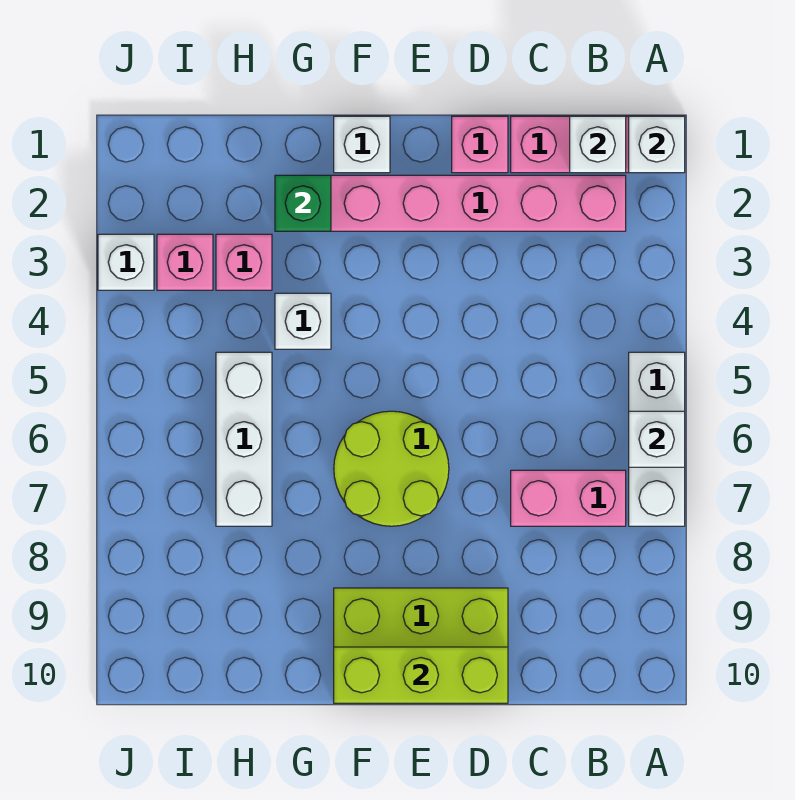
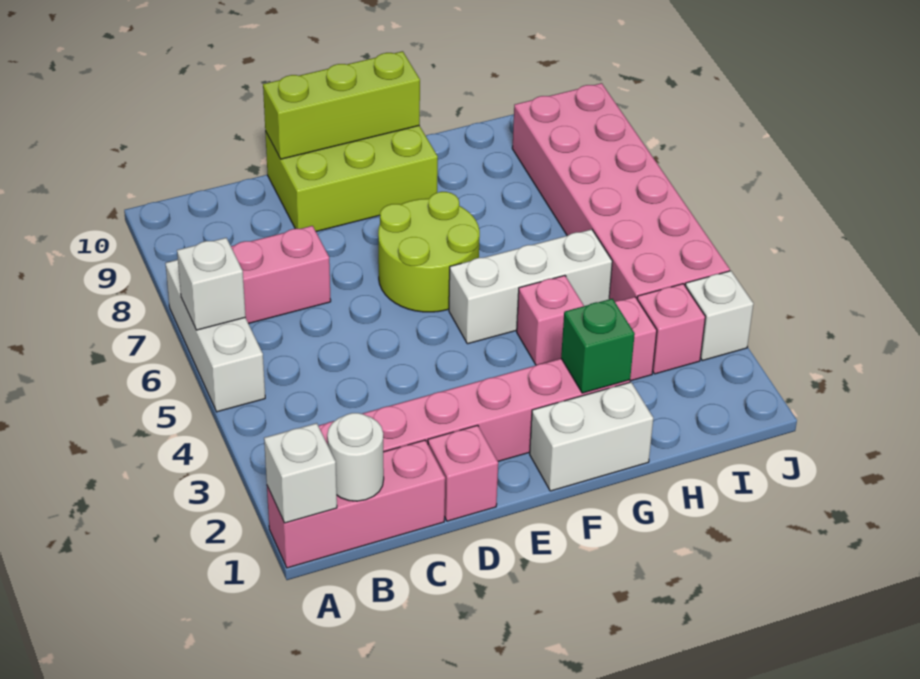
white brick B1 level 2 -> white round brick B1 level 2
white brick F1 level 1 -> white brick F1:G1 level 1
white brick G4 level 1 -> pink brick G4 level 1
white brick H5:H7 level 1 -> white brick F5:H5 level 1
none -> pink brick I4:J9 level 1

